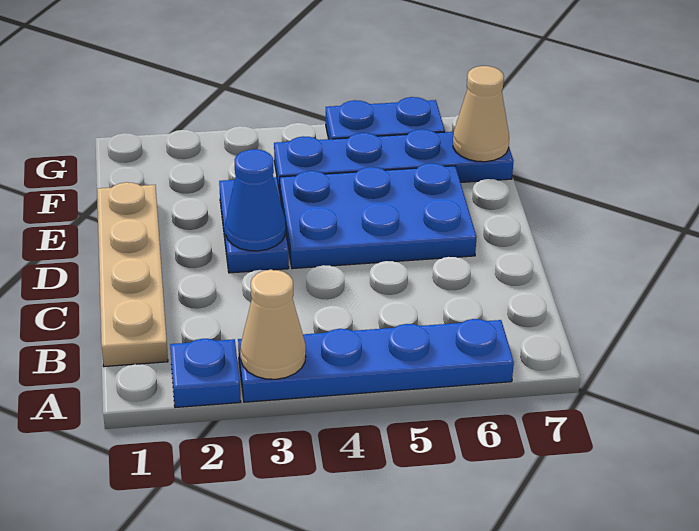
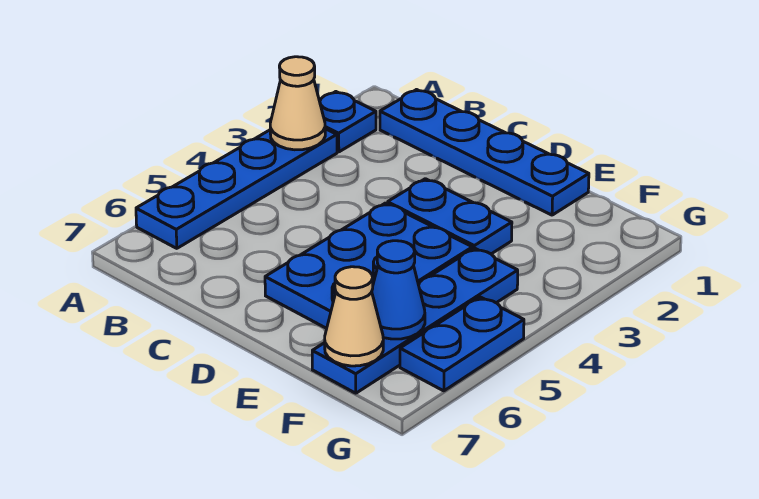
tan plate B1:E1 level 1 -> blue plate B1:E1 level 1
blue cone D3 level 2 -> blue cone F6 level 2

